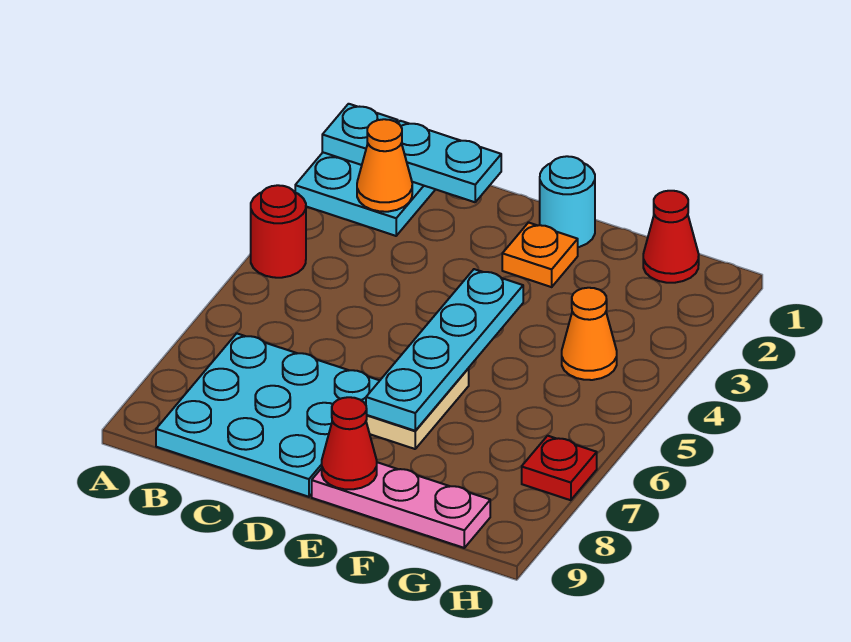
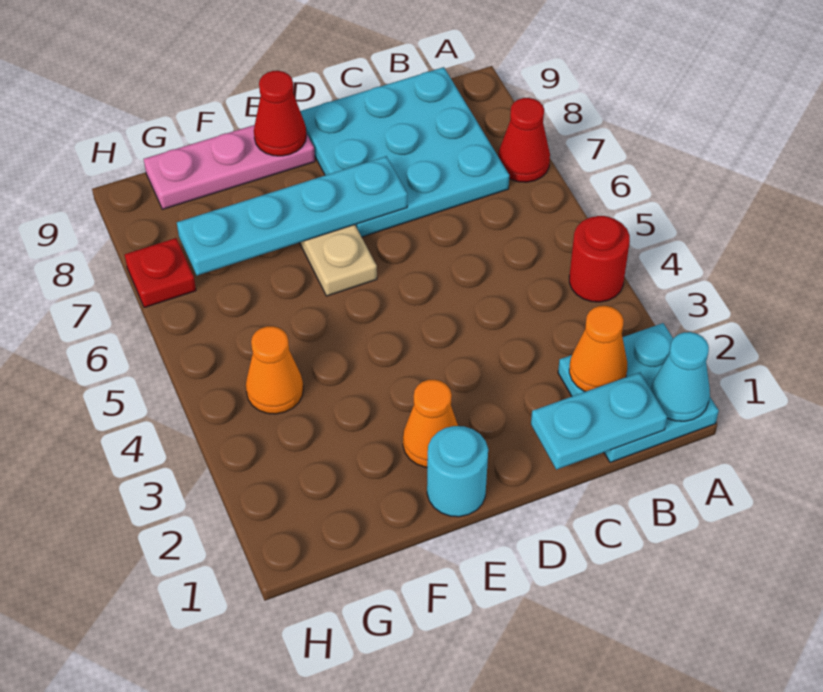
cyan plate A1 level 2 -> cyan cone A1 level 2
orange plate E2 level 1 -> orange cone E2 level 1
cyan plate E4:E7 level 2 -> cyan plate D7:G7 level 2
red cone G1 level 1 -> red cone A7 level 1

